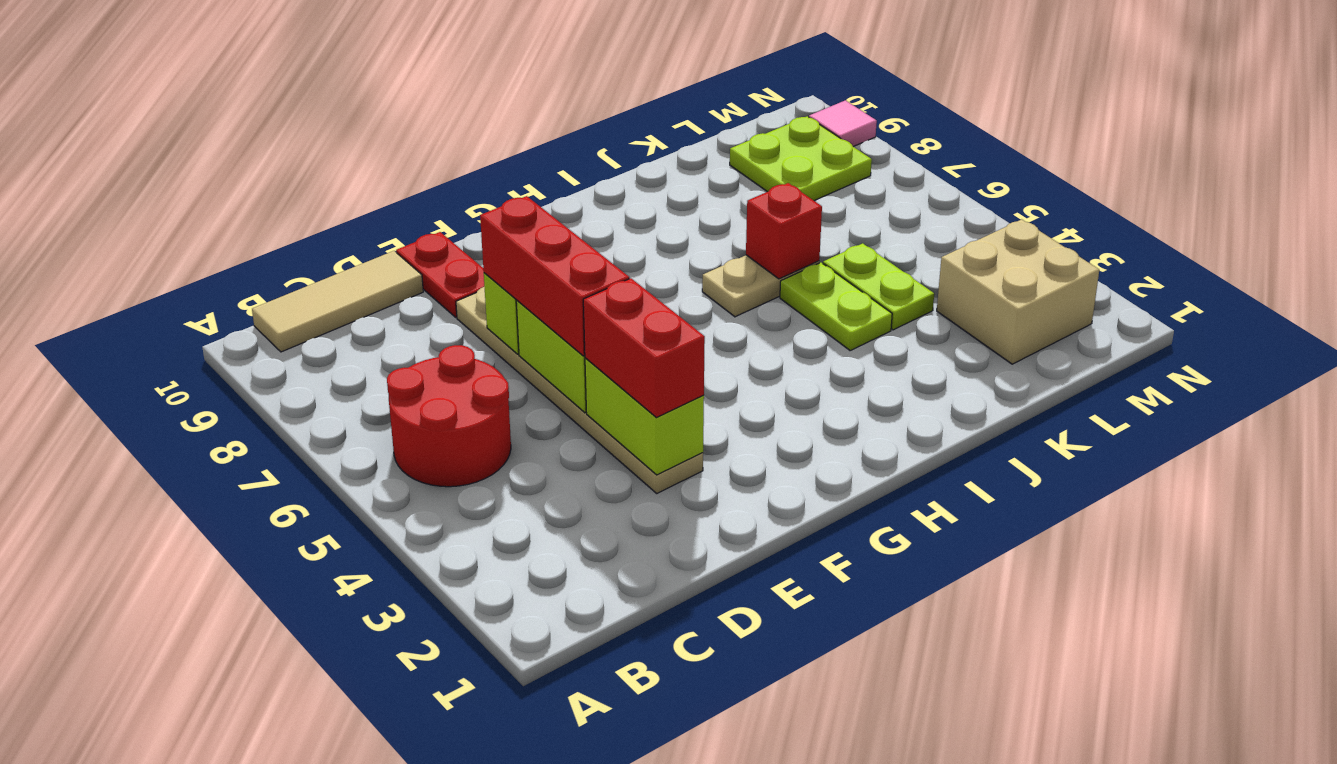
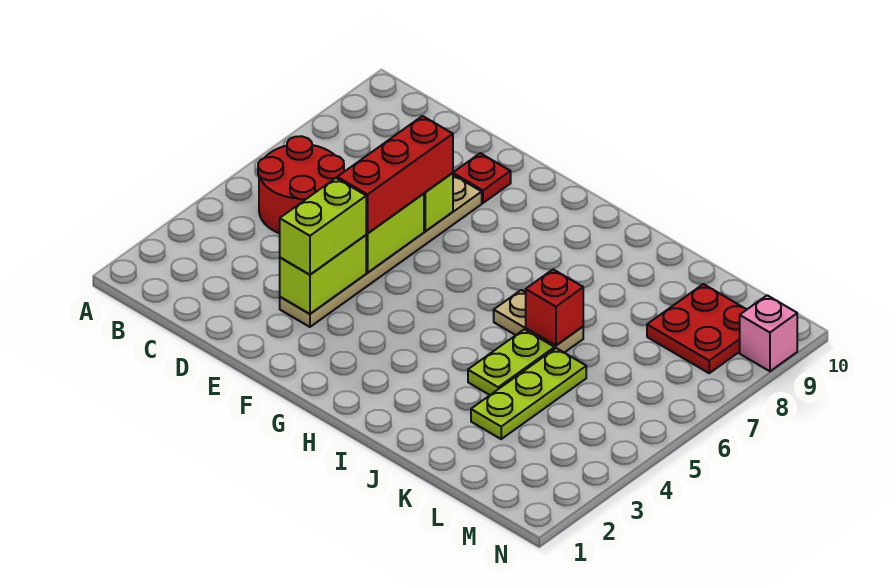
tan tile B10:D10 level 1 -> none
red brick E3:E4 level 3 -> lime brick E3:E4 level 3
red plate E9:E10 level 1 -> red plate E9 level 1
lime plate K4:K5 level 1 -> lime plate K3:K5 level 1
tan brick L2:M3 level 1 -> none
lime plate L8:M9 level 1 -> red plate L8:M9 level 1
pink tile N9 level 1 -> pink brick N9 level 1

